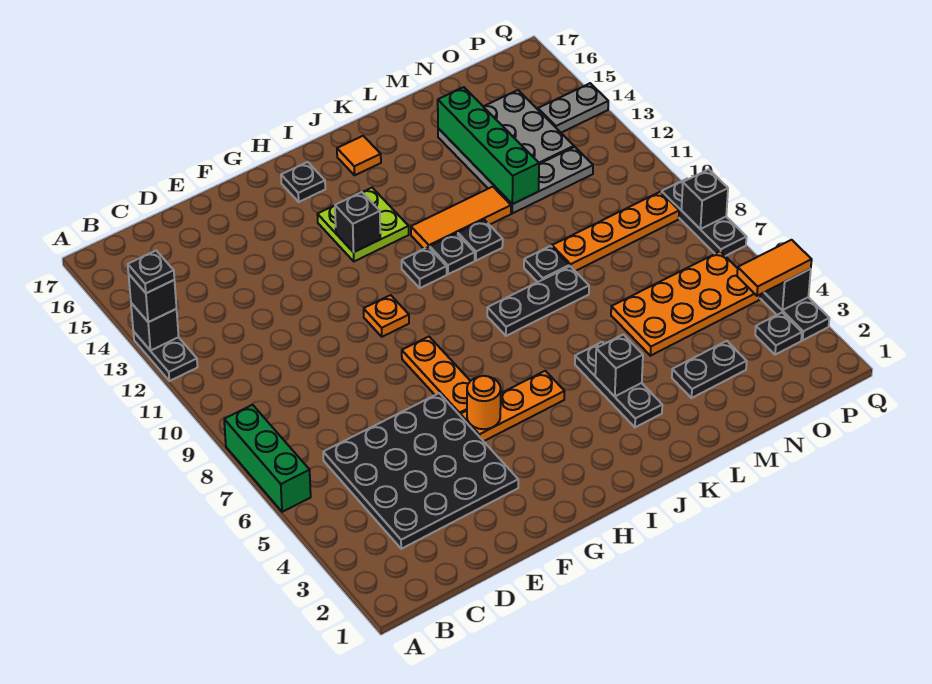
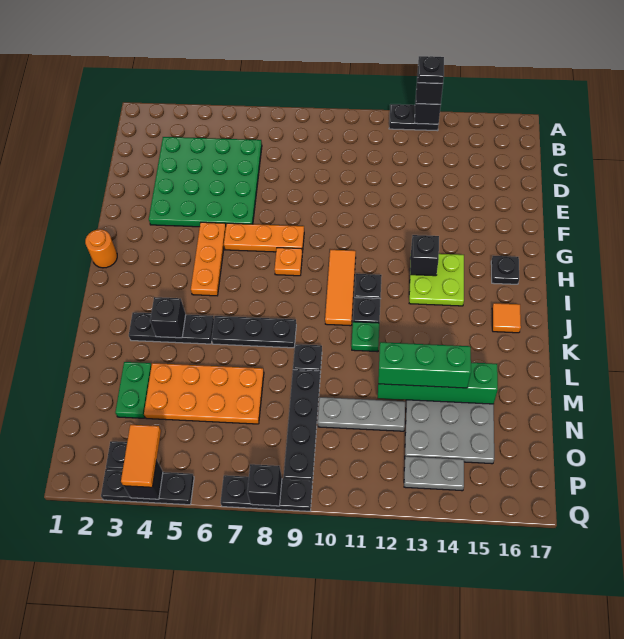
green brick A6:A8 level 1 -> green brick M12:M14 level 3
black plate C3:F6 level 1 -> green plate C3:F6 level 1
orange round brick G5 level 2 -> orange round brick H1 level 1
orange plate G10 level 1 -> orange plate H8 level 1
black plate J8:L8 level 1 -> black plate K6:K8 level 1
orange tile J12:L12 level 1 -> orange tile H10:J10 level 1
black plate K11 level 1 -> green plate K11 level 1
black plate M3:N3 level 1 -> green plate M3:N3 level 1
orange plate M5:P6 level 1 -> orange plate M4:N7 level 1
orange plate M9:P9 level 1 -> black plate M9:P9 level 1
grey plate M12:O12 level 1 -> grey plate N10:N12 level 1
grey plate P14:Q14 level 1 -> grey plate P13:P14 level 1

